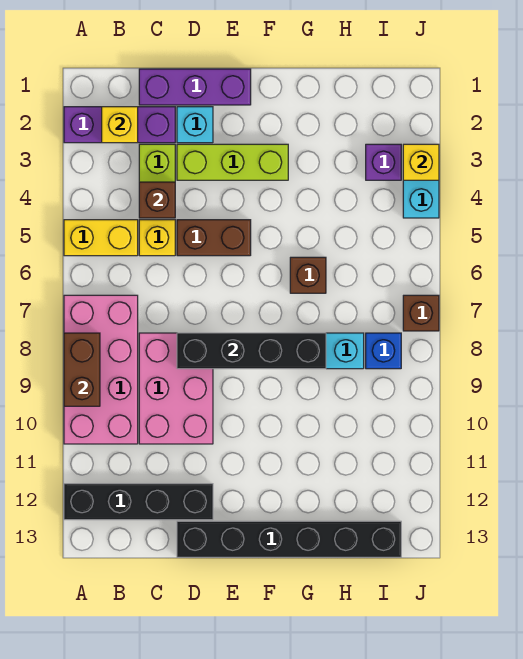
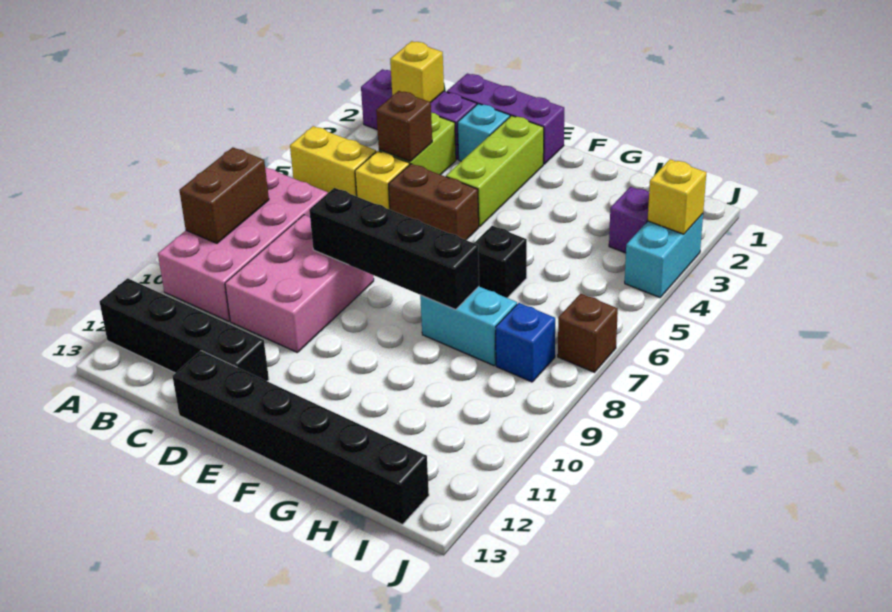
lime brick D3:F3 level 1 -> lime brick E2:E4 level 1
brown brick G6 level 1 -> black brick G6 level 1

